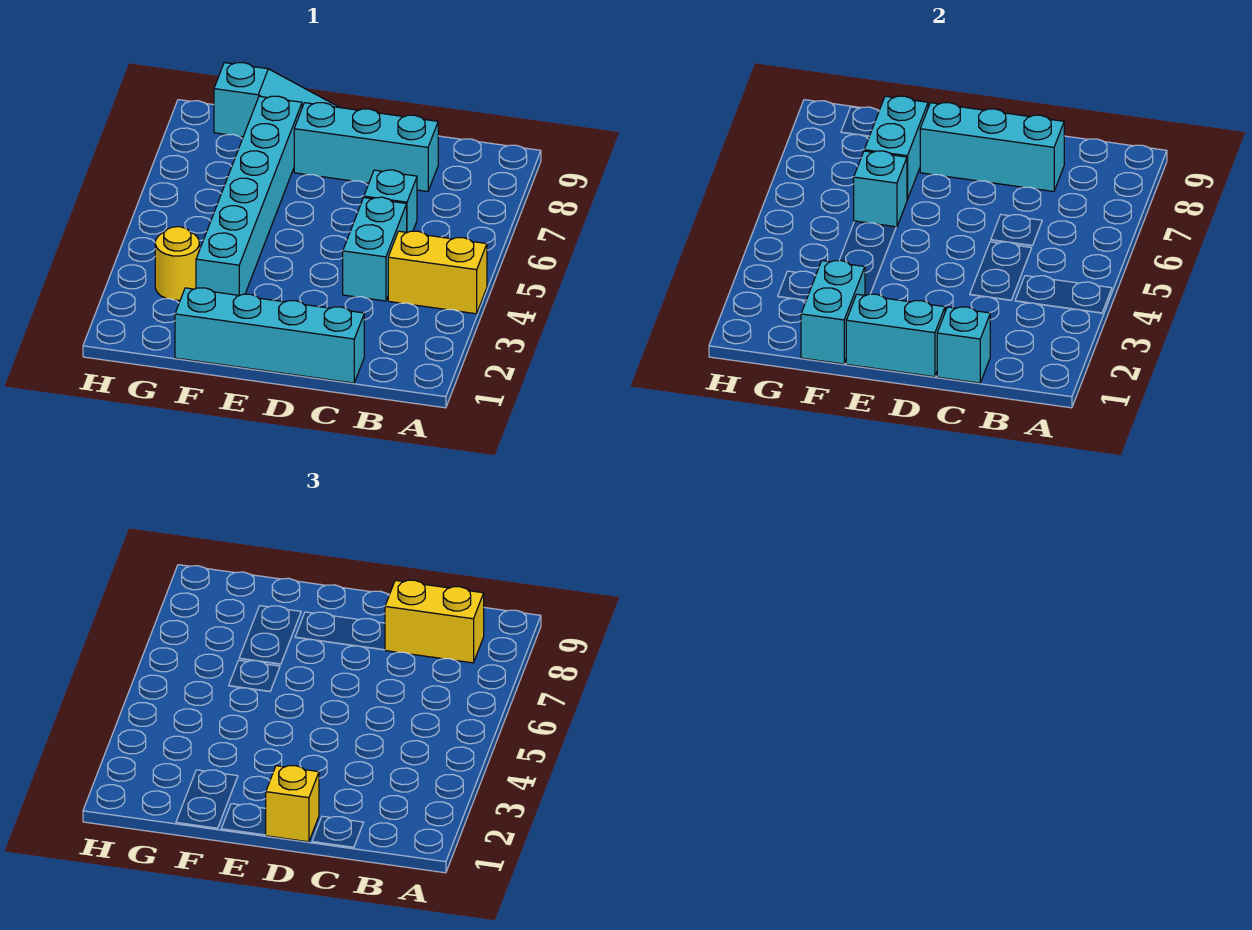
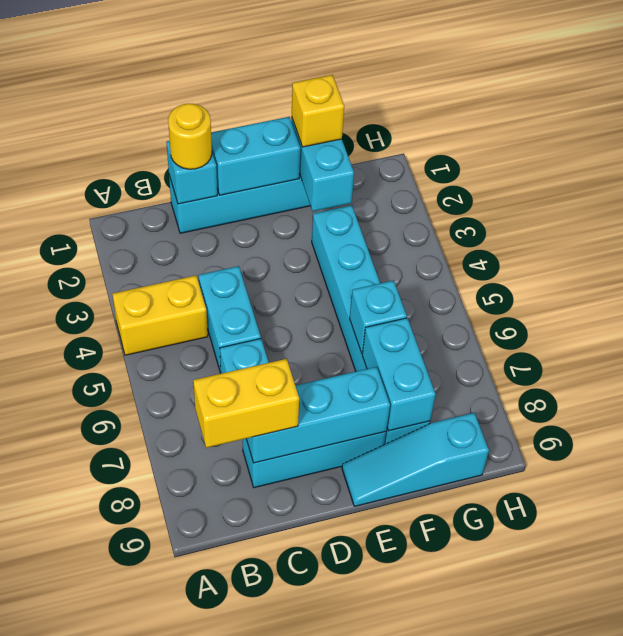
yellow brick D1 level 3 -> yellow brick F1 level 3
yellow round brick G3 level 1 -> yellow round brick C1 level 3

